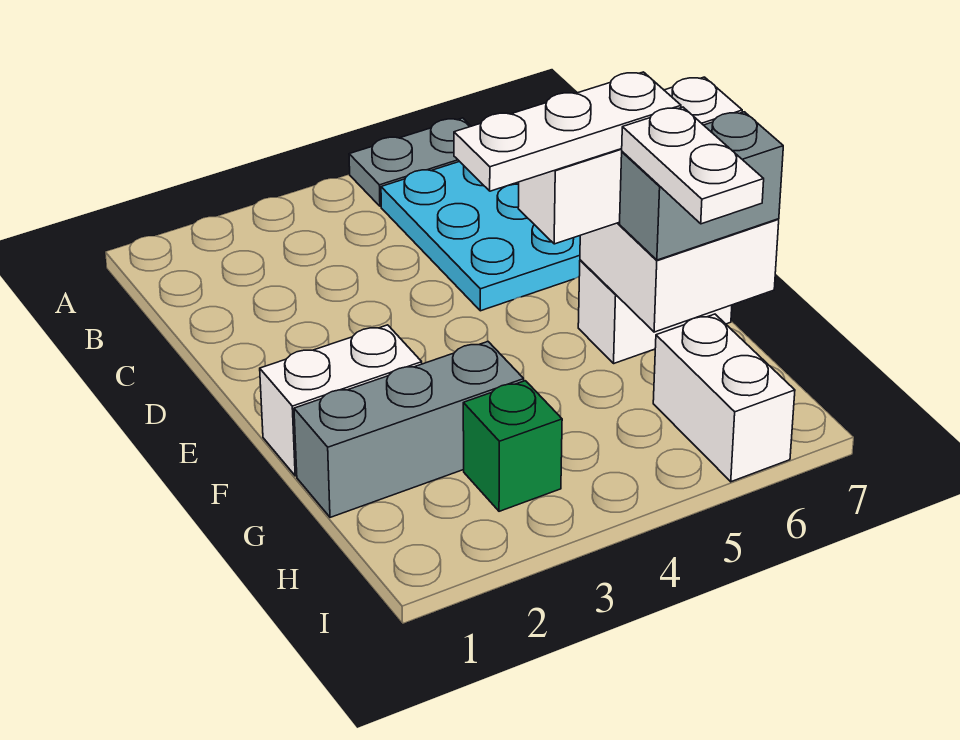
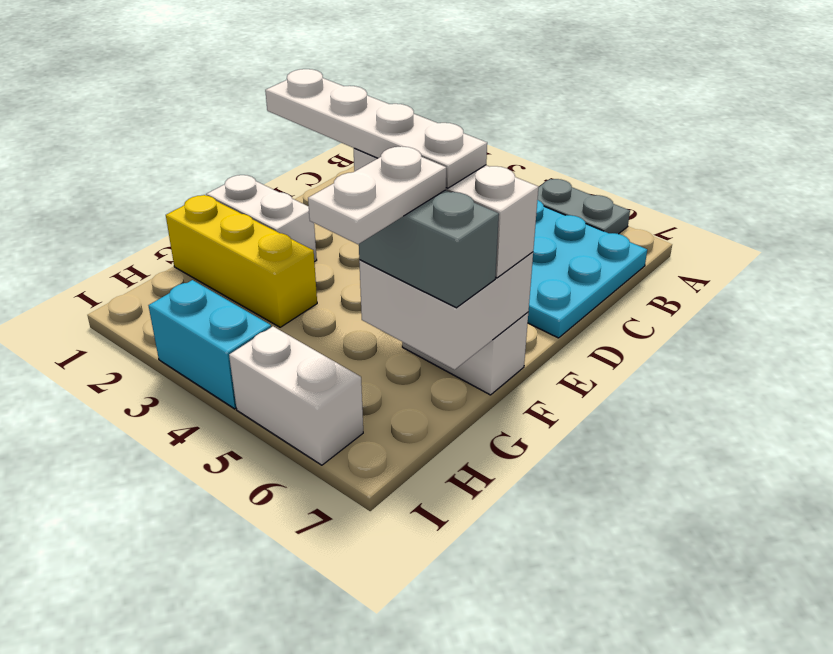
white plate F4:F6 level 4 -> white plate F3:F6 level 4
grey brick G1:G3 level 1 -> yellow brick G1:G3 level 1
green brick H3 level 1 -> none
white brick H6:I6 level 1 -> white brick I5:I6 level 1
none -> cyan brick I3:I4 level 1

